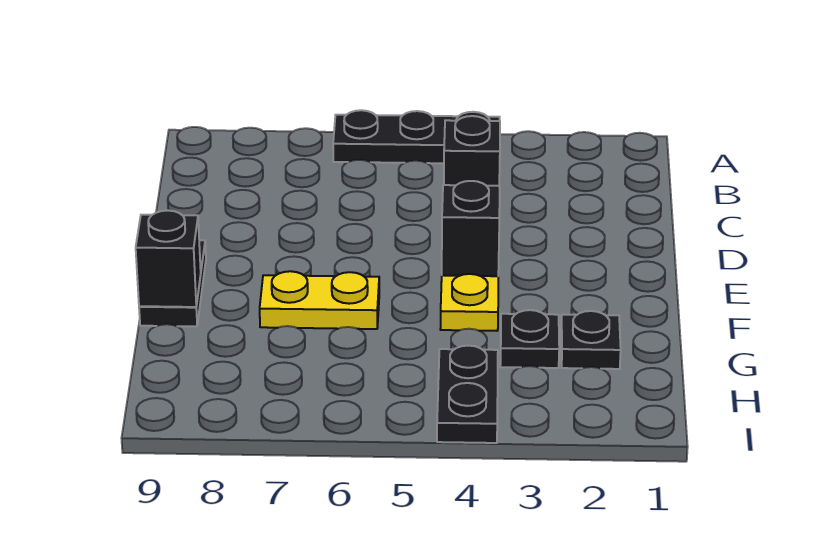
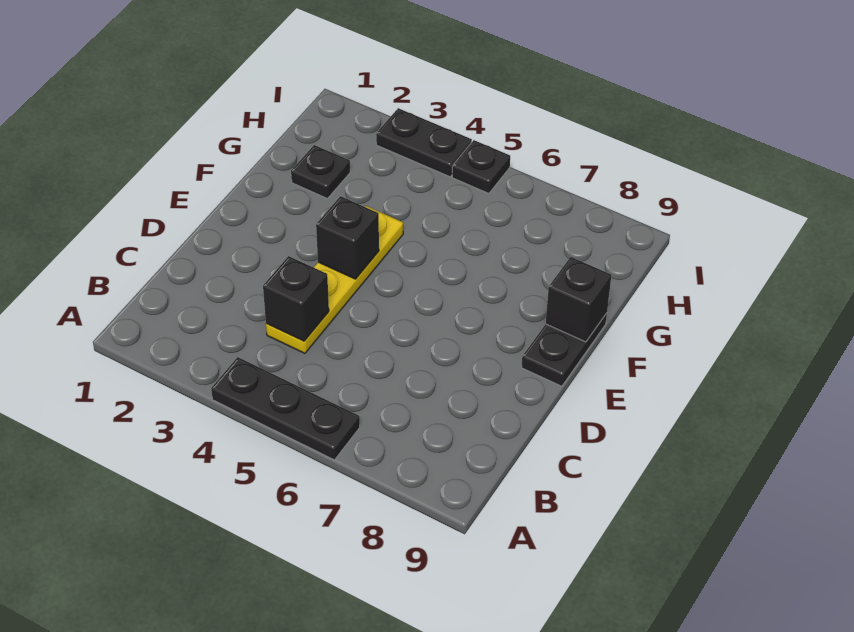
yellow plate F6:F7 level 1 -> none
black plate G3 level 1 -> black plate I5 level 1
black plate H4:I4 level 1 -> black plate I3:I4 level 1

